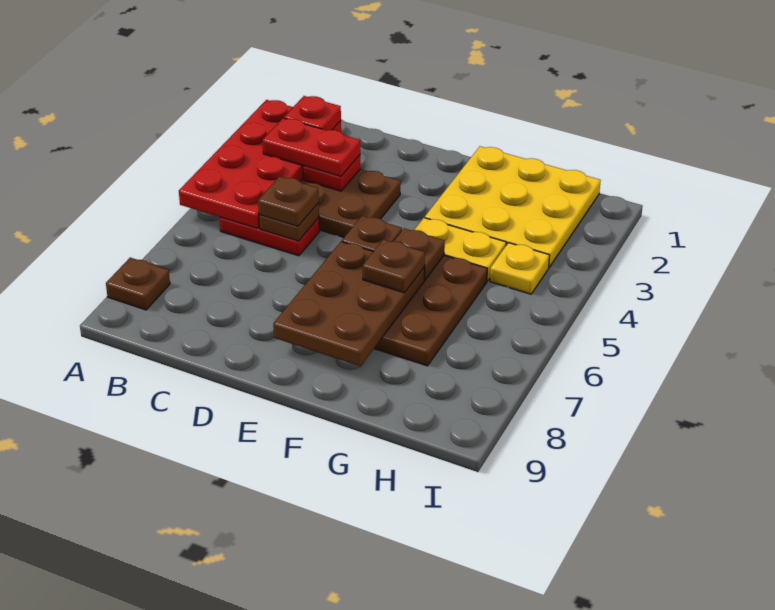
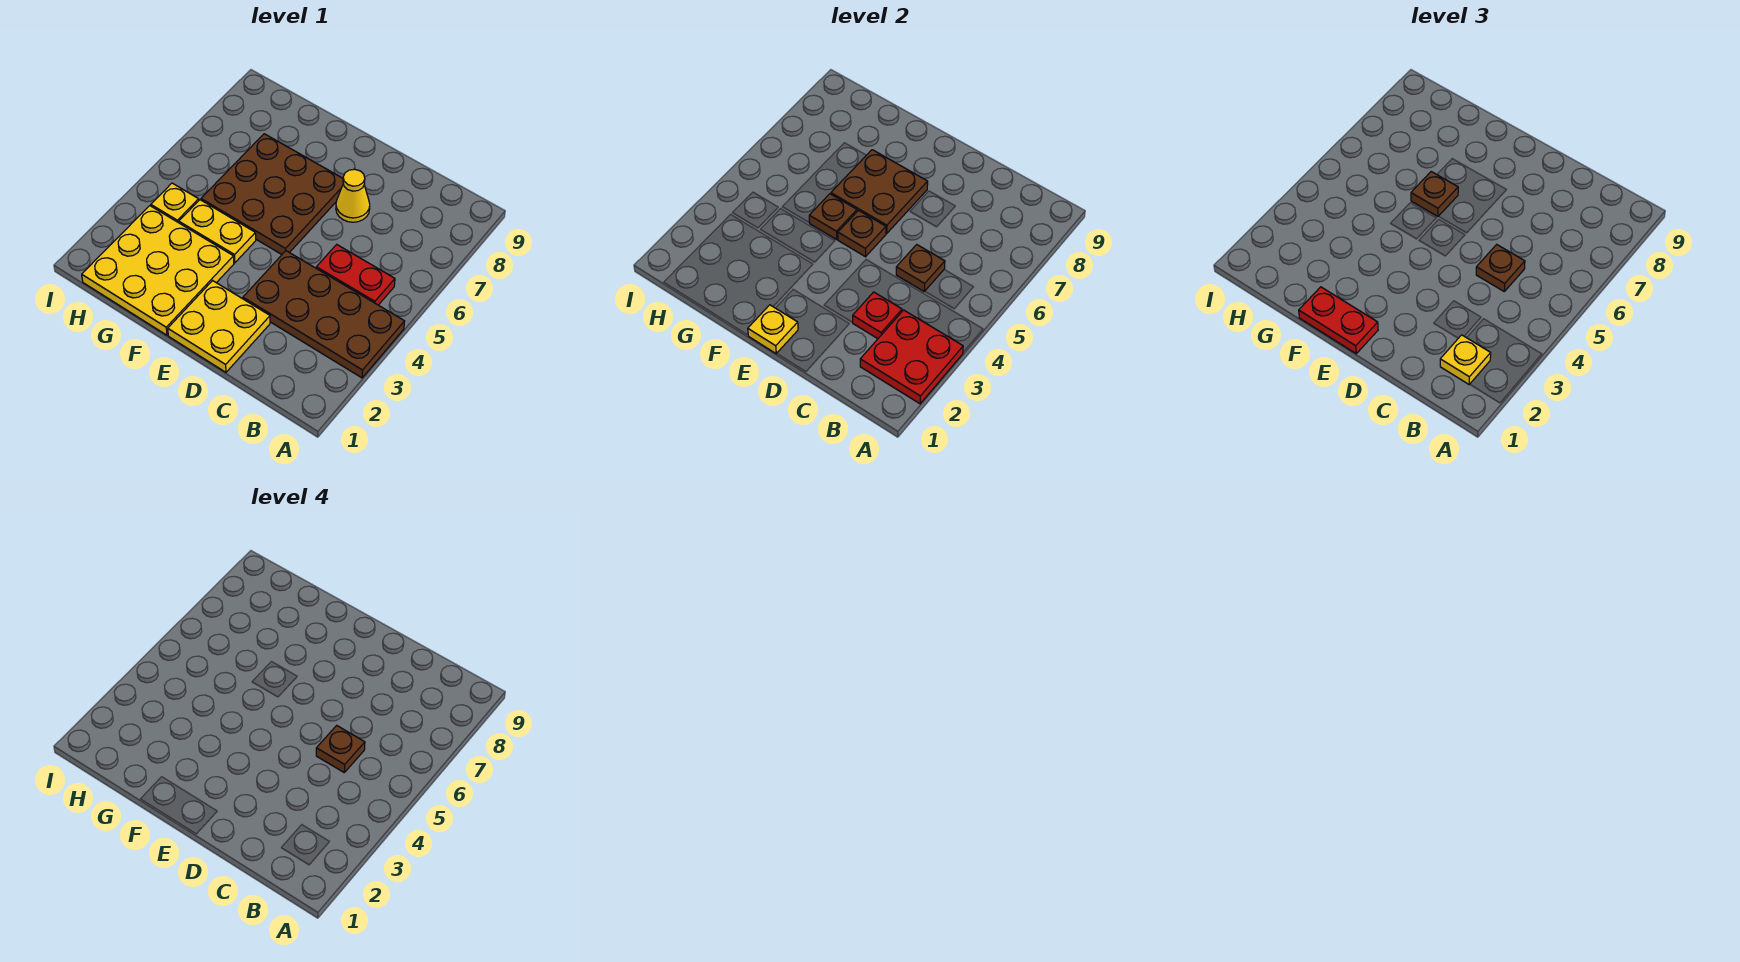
red plate A2:B5 level 2 -> red plate A2:B3 level 2
brown plate A8 level 1 -> brown plate C5 level 4
red plate B2 level 3 -> yellow plate B2 level 3
red plate B3:C3 level 3 -> red plate E1:F1 level 3
none -> yellow plate D1:E2 level 1
none -> yellow cone D7 level 1
none -> yellow plate E1 level 2
brown plate E6:F8 level 2 -> brown plate E6:F7 level 2

